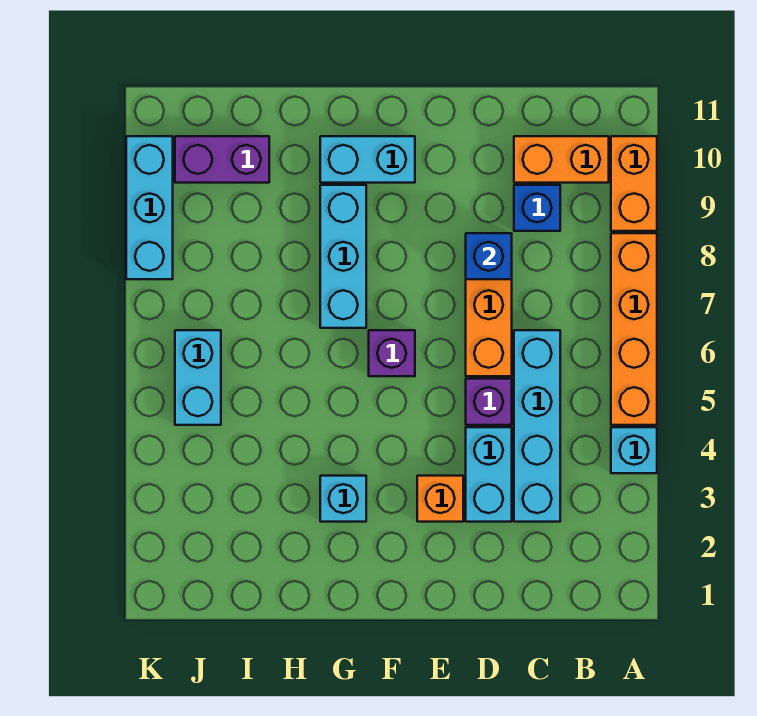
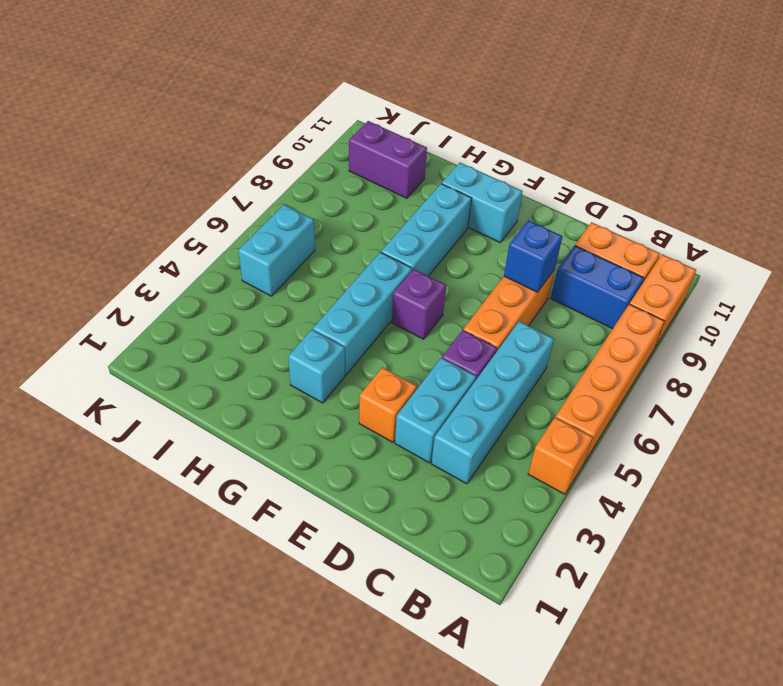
cyan brick A4 level 1 -> orange brick A4 level 1
blue brick C9 level 1 -> blue brick B9:C9 level 1
cyan brick K8:K10 level 1 -> cyan brick G4:G6 level 1

